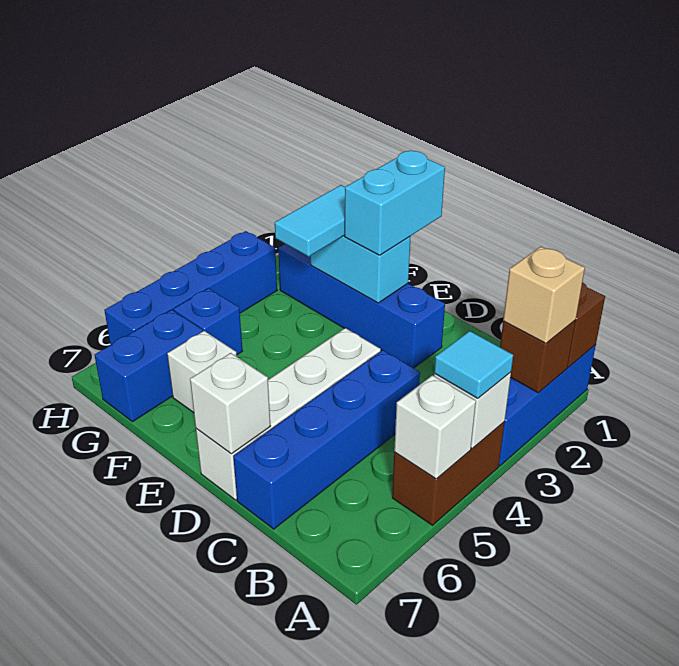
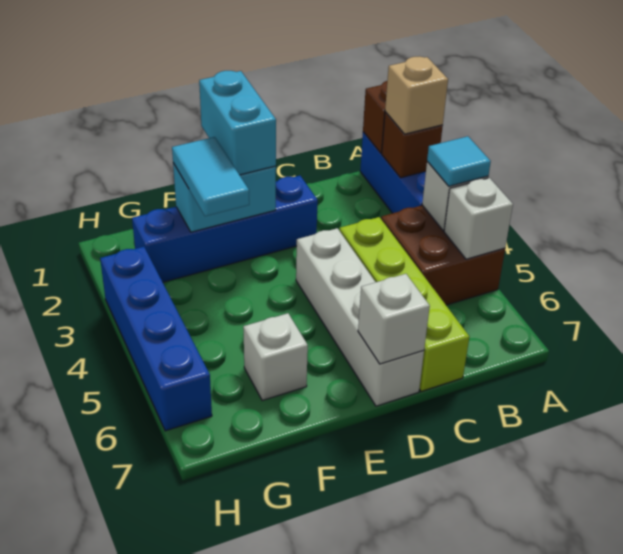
brown brick A4:A5 level 1 -> brown brick A4:B5 level 1
blue brick C4:C7 level 1 -> lime brick C4:C7 level 1
blue brick G5 level 1 -> none
blue brick G6:G7 level 1 -> none

